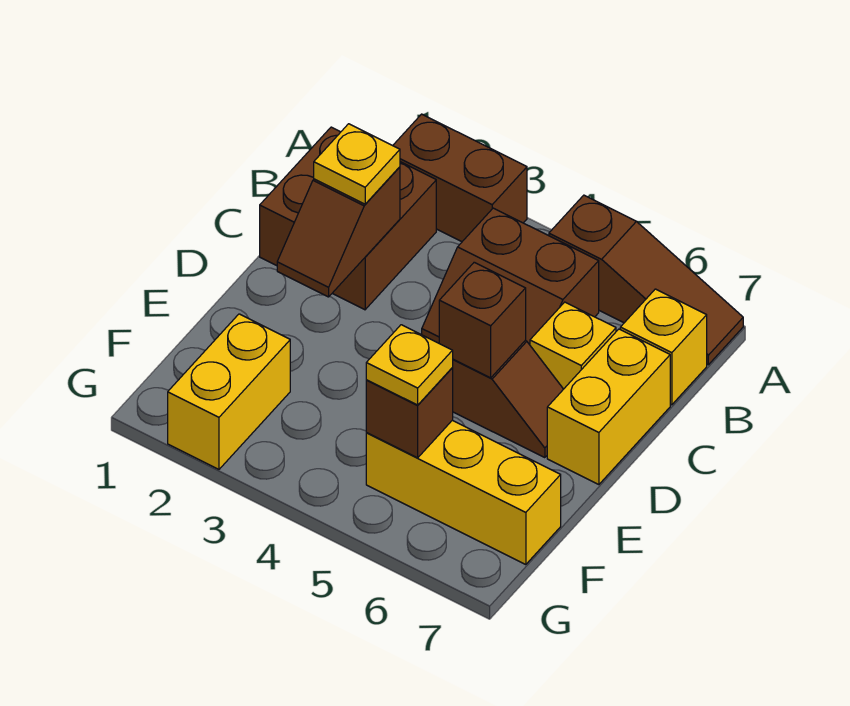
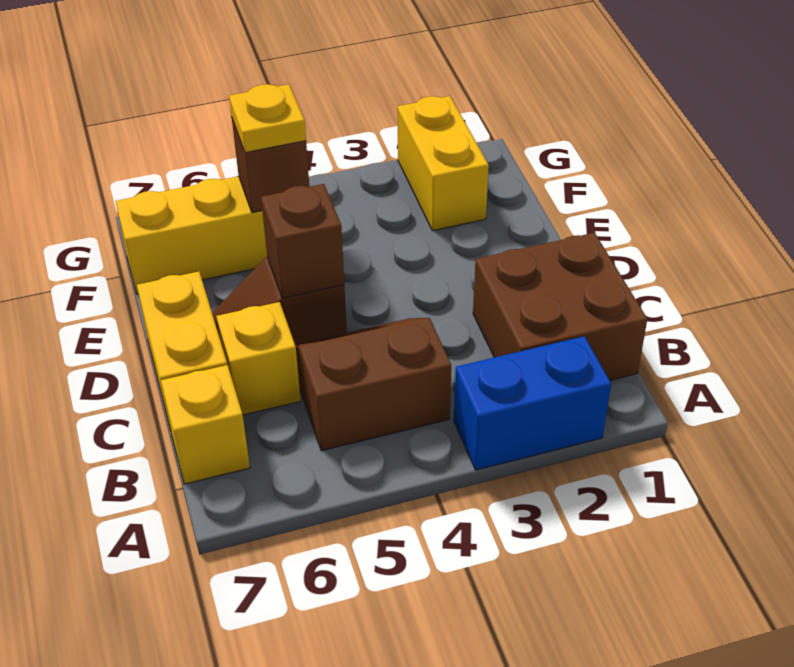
brown brick A2:A3 level 1 -> blue brick A2:A3 level 1
brown slope A5:A7 level 1 top 5 -> none
brown slope C2:D2 level 2 top C -> none
yellow plate C2 level 3 -> none

